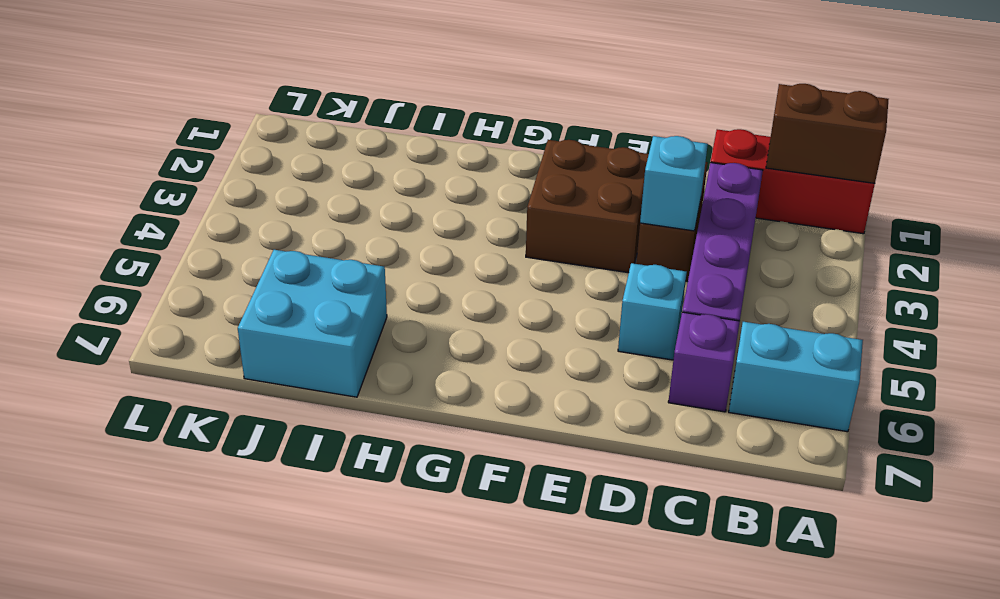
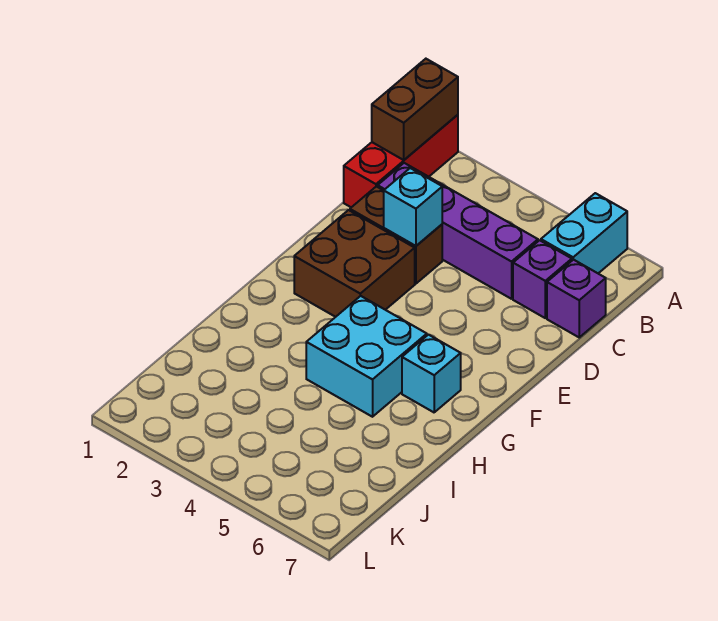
none -> purple brick C7 level 1
cyan brick D5 level 1 -> cyan brick G6 level 1
cyan brick I6:J7 level 1 -> cyan brick G4:H5 level 1

